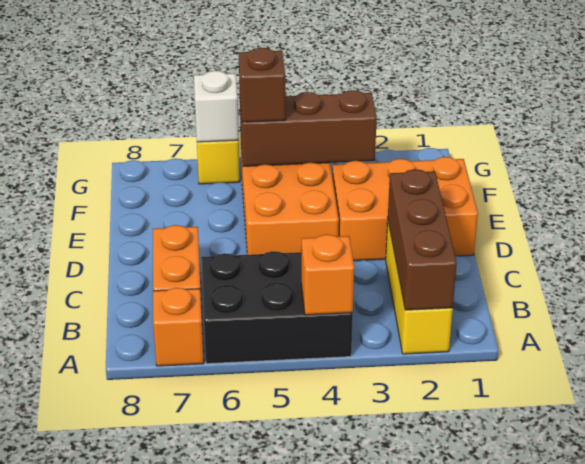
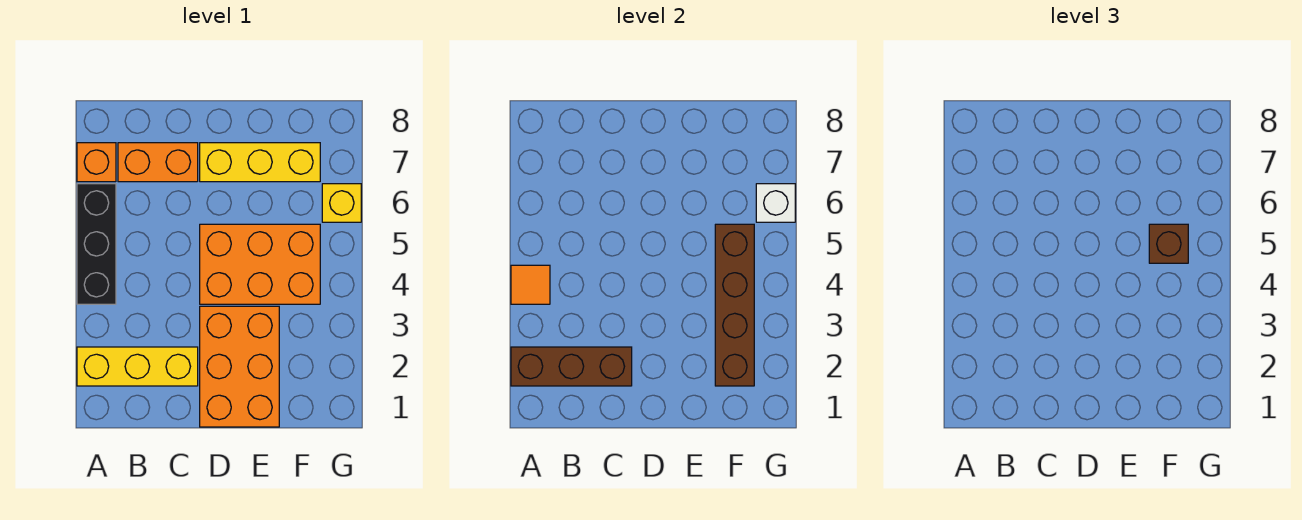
black brick A4:B6 level 1 -> black brick A4:A6 level 1
orange brick A4 level 2 -> orange tile A4 level 2
none -> yellow brick D7:F7 level 1
brown brick F3:F5 level 2 -> brown brick F2:F5 level 2

